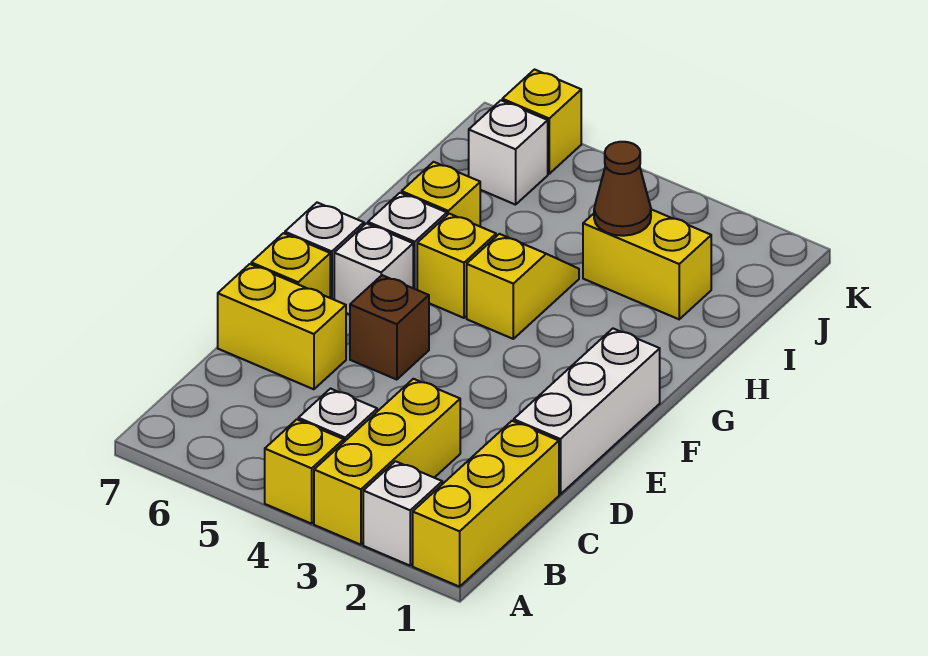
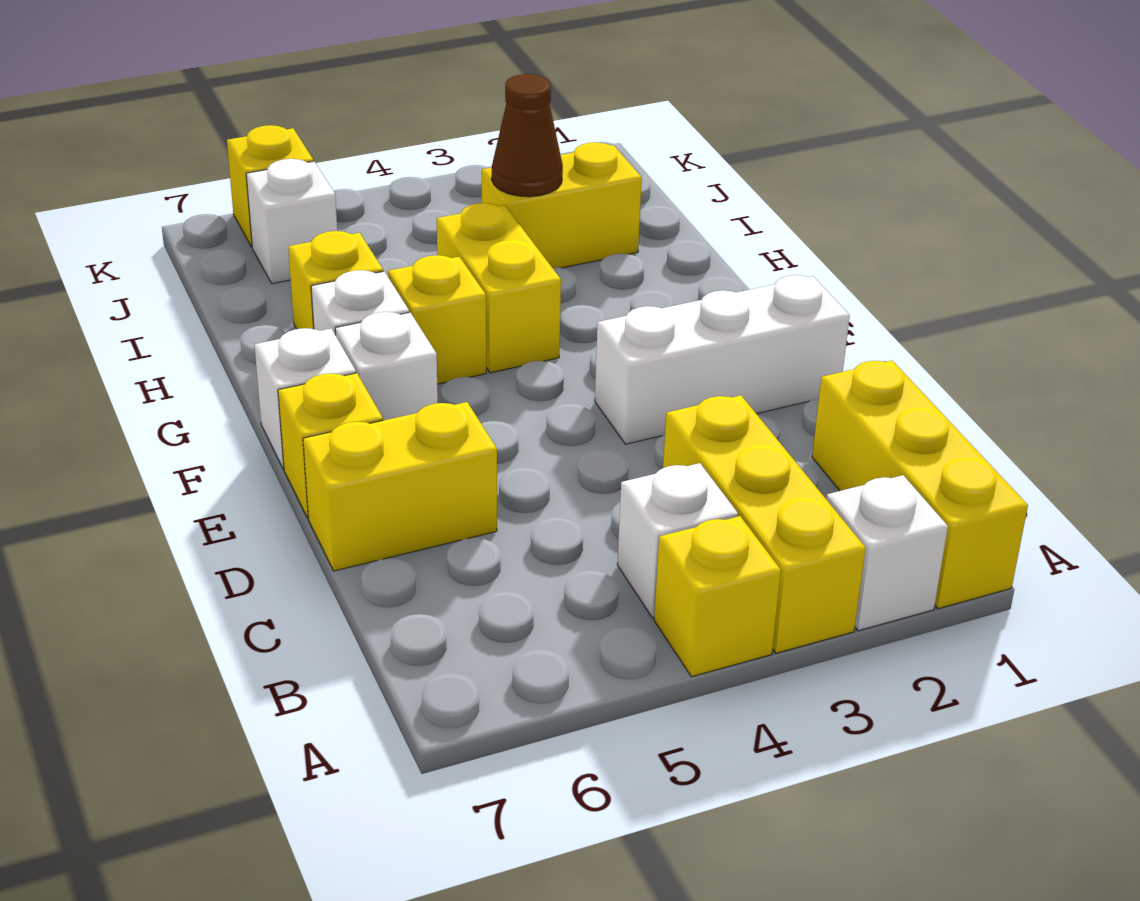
white brick D1:F1 level 1 -> white brick E1:E3 level 1
brown brick E5 level 1 -> none
yellow slope G4:H4 level 1 top G -> yellow brick G4:H4 level 1

